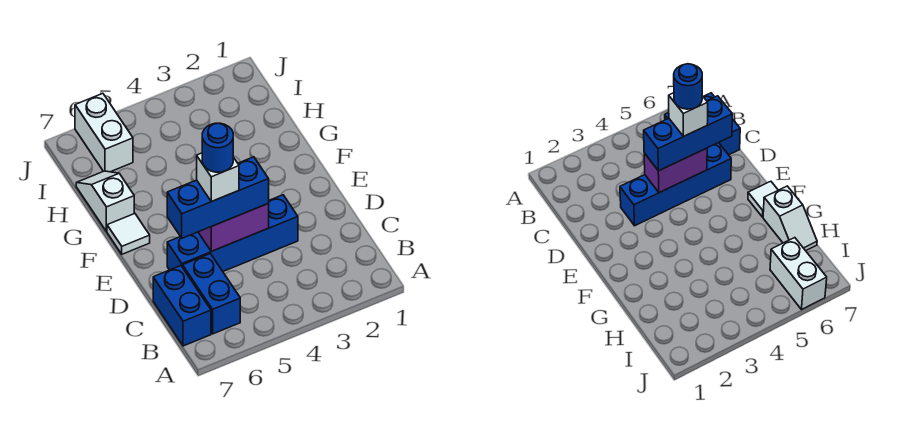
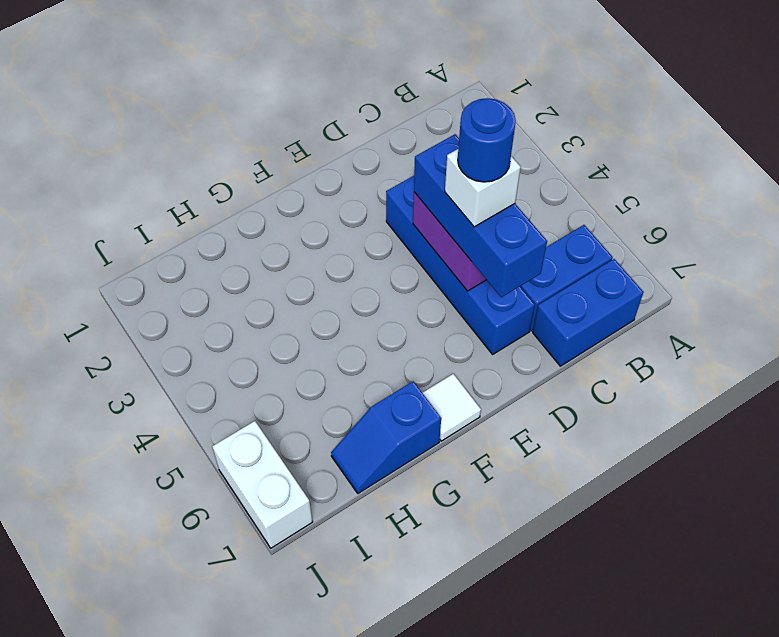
white slope G7:H7 level 1 top G -> blue slope G7:H7 level 1 top G
white brick I6:J6 level 1 -> white brick J6:J7 level 1

